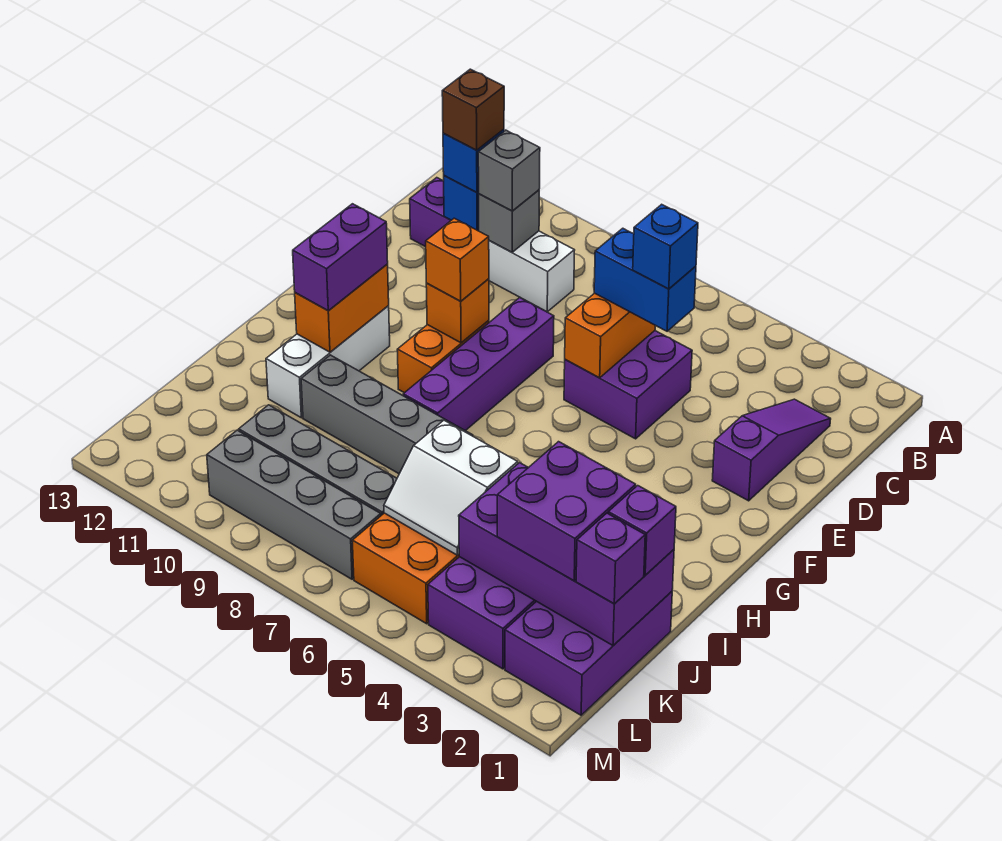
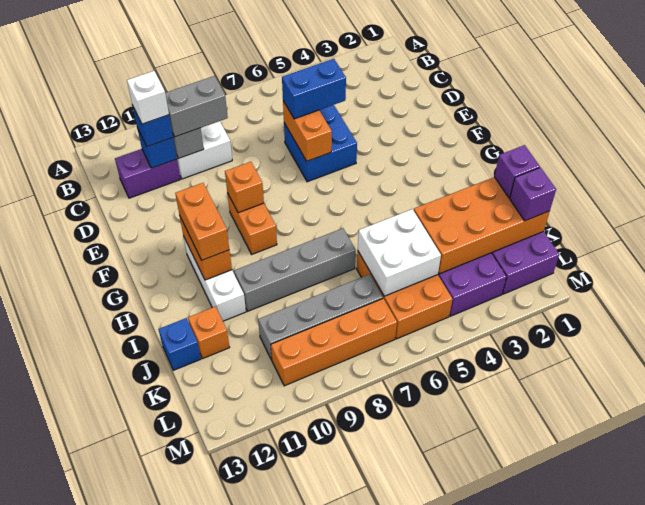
purple slope C2:E2 level 1 top E -> none
grey brick C10 level 3 -> grey brick C9:C10 level 3
brown brick C11 level 4 -> white brick C11 level 4
purple brick D5:E6 level 1 -> blue brick D5:E6 level 1
blue brick D5 level 4 -> blue brick J13 level 1
purple brick E8:H8 level 1 -> none
orange brick F9 level 3 -> orange brick J12 level 1
purple brick G11:H11 level 3 -> orange brick G11:H11 level 3
purple brick J1:K4 level 2 -> orange brick J1:K4 level 2
purple brick J2:K3 level 3 -> none
white slope J5:K6 level 2 top J -> white brick J5:K6 level 2
grey brick L7:L10 level 1 -> orange brick L7:L10 level 1

